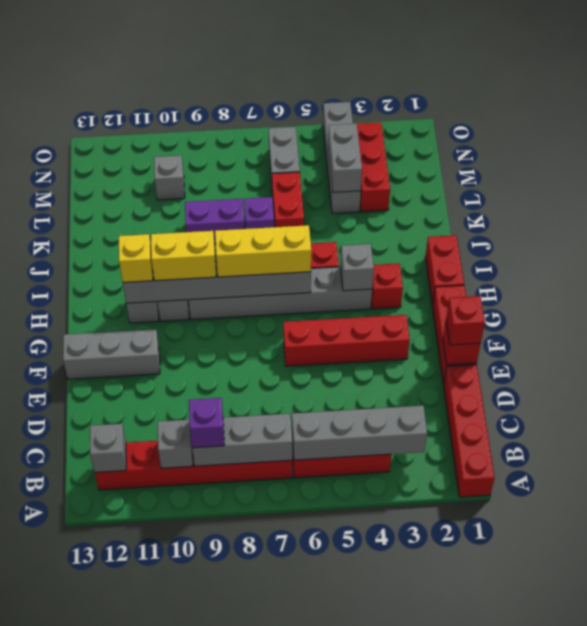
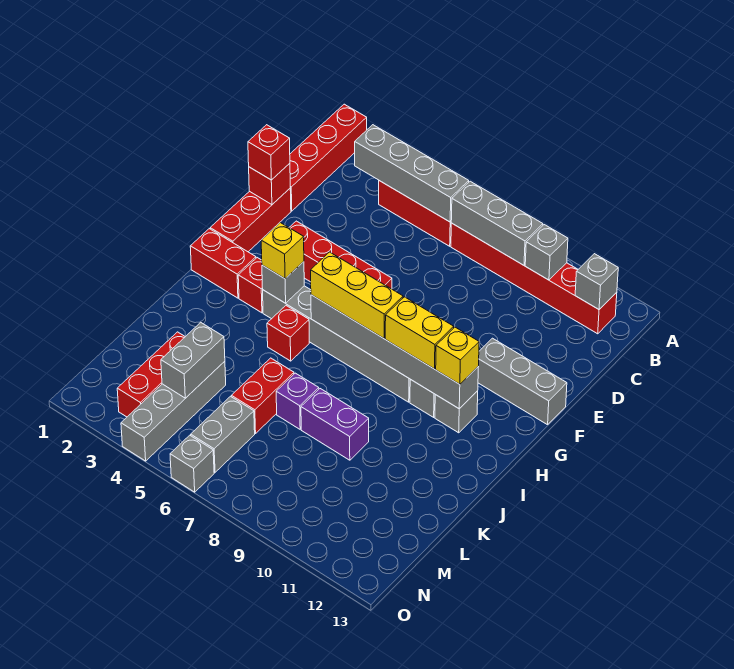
purple brick B9 level 3 -> none
red brick H1:I1 level 1 -> red brick H1:H2 level 1
none -> yellow brick H4 level 3
grey brick M10 level 1 -> grey brick O6 level 1

